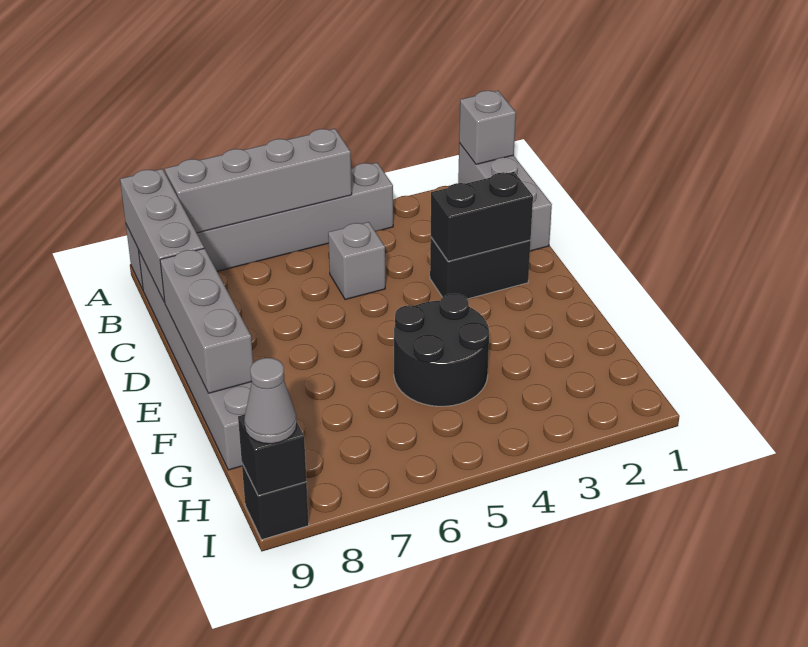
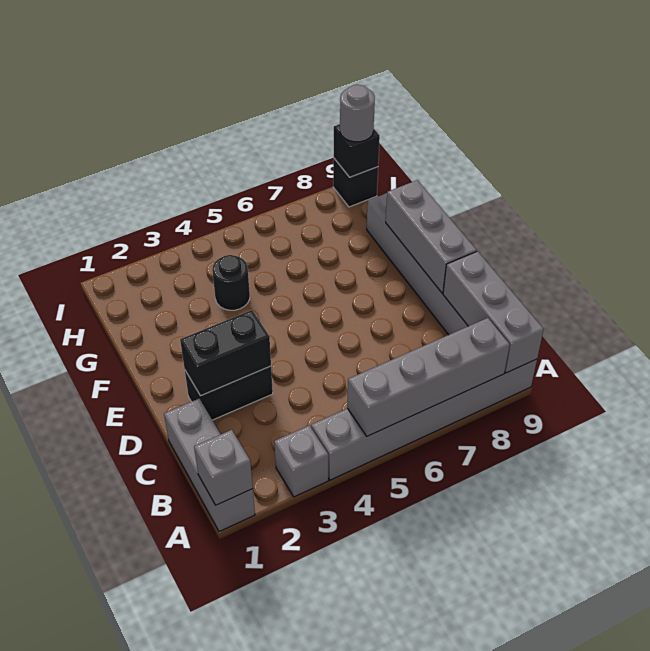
grey brick C5 level 1 -> grey brick A3 level 1
black round brick F4:G5 level 1 -> black round brick G4 level 1
grey cone I9 level 3 -> grey round brick I9 level 3

